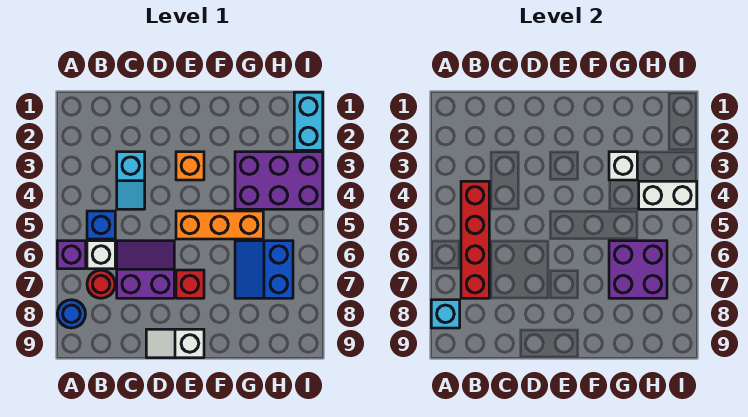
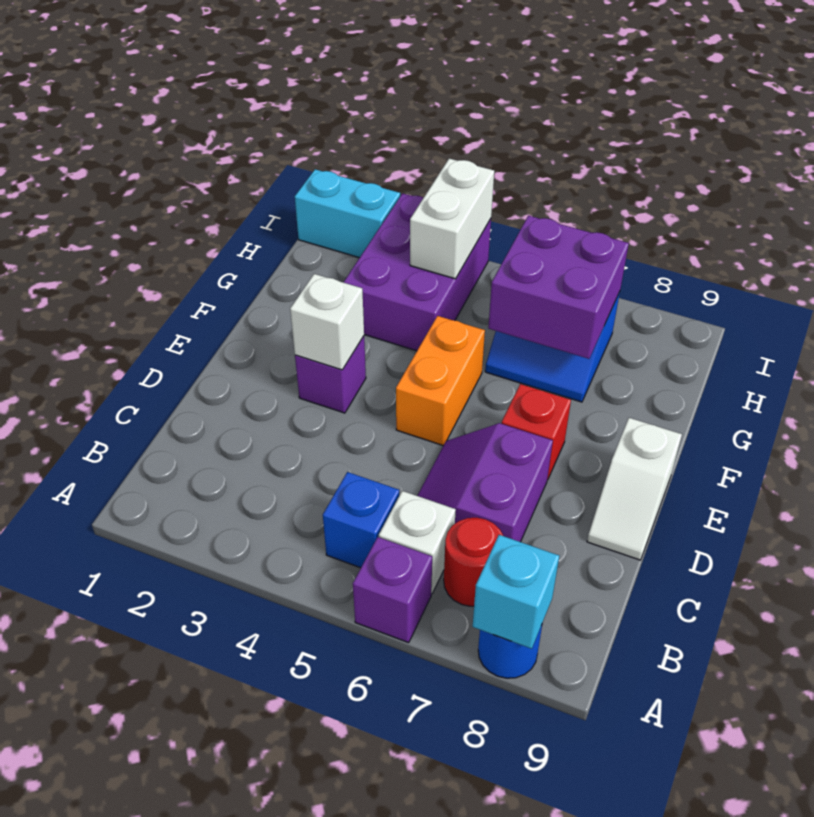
red brick B4:B7 level 2 -> none
cyan slope C3:C4 level 1 top 3 -> none
orange brick E3 level 1 -> purple brick E3 level 1
orange brick E5:G5 level 1 -> orange brick E5:F5 level 1
white brick G3 level 2 -> white brick E3 level 2

